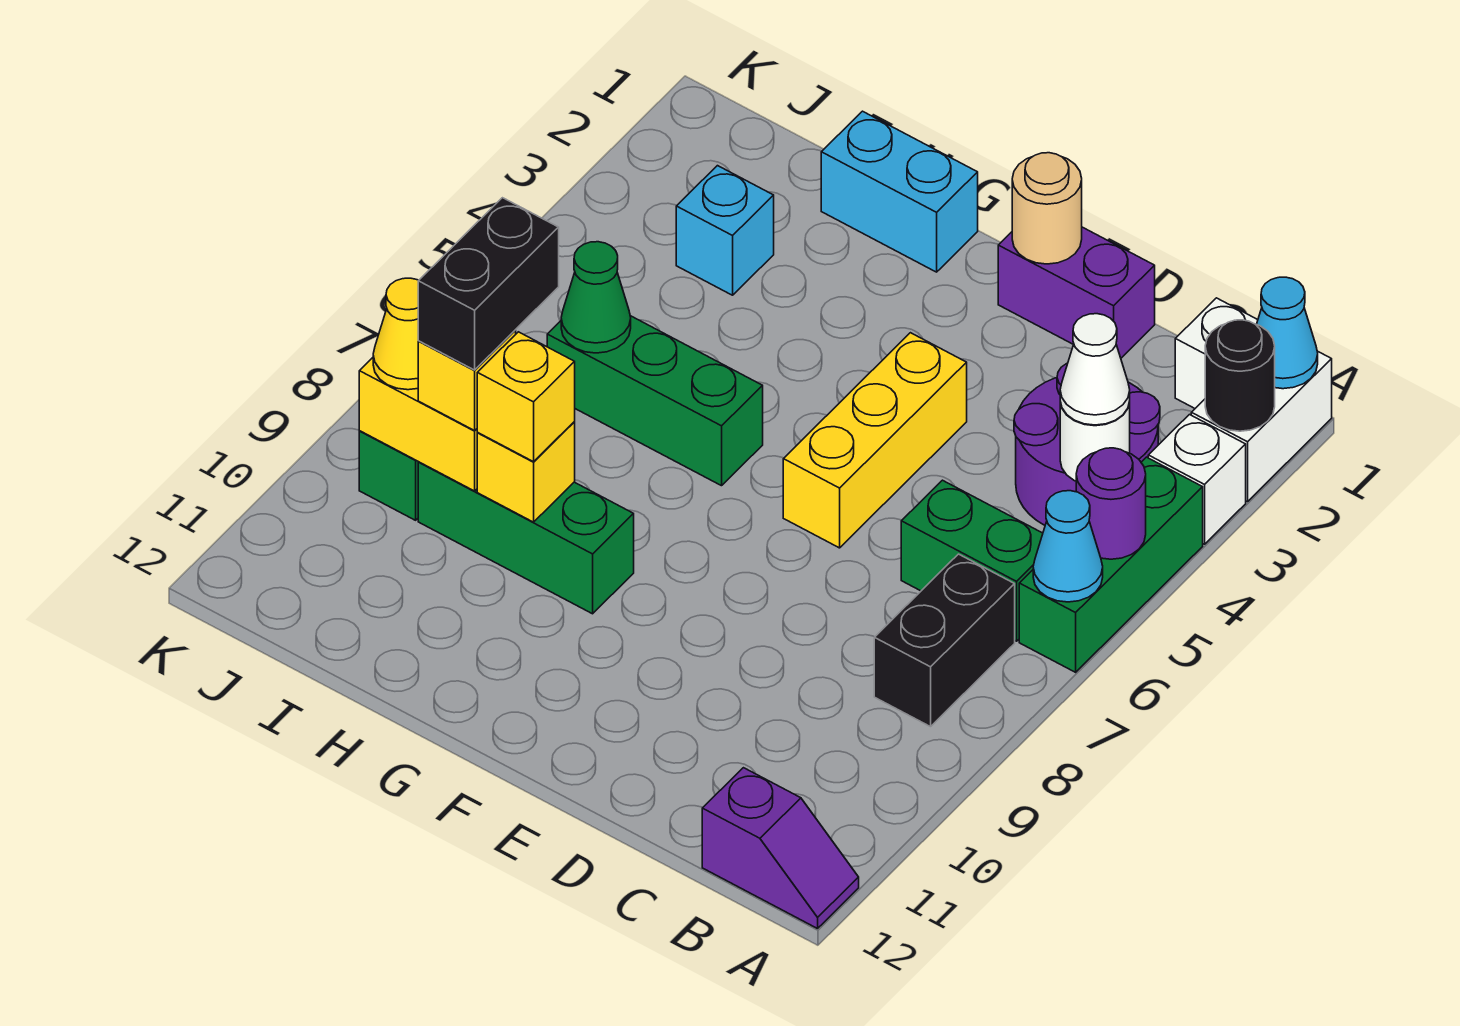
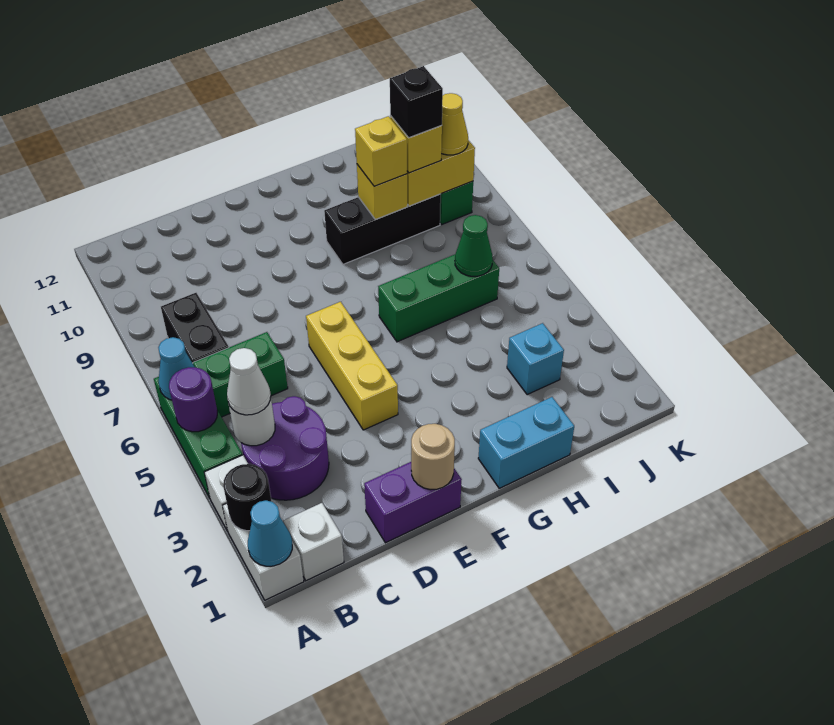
purple slope A12:B12 level 1 top B -> none
green brick G9:I9 level 1 -> black brick G9:I9 level 1
black brick I8:I9 level 4 -> black brick I9 level 4

